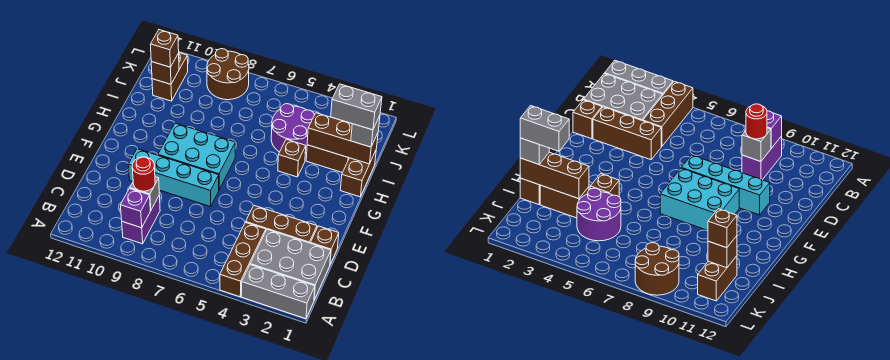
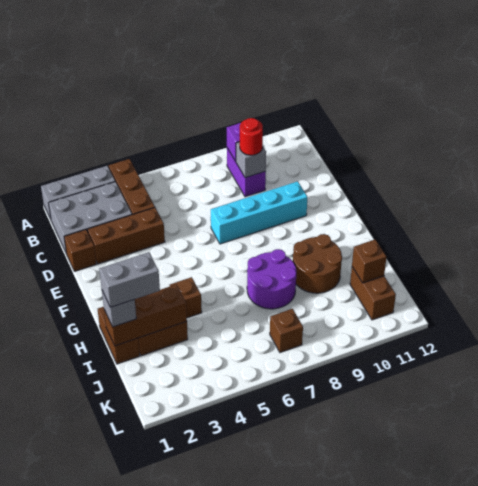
cyan brick F7:G9 level 1 -> none
purple round brick I4:J5 level 1 -> purple round brick H7:I8 level 1
brown brick J11 level 3 -> brown brick K7 level 1
brown round brick K8:L9 level 1 -> brown round brick H9:I10 level 1

